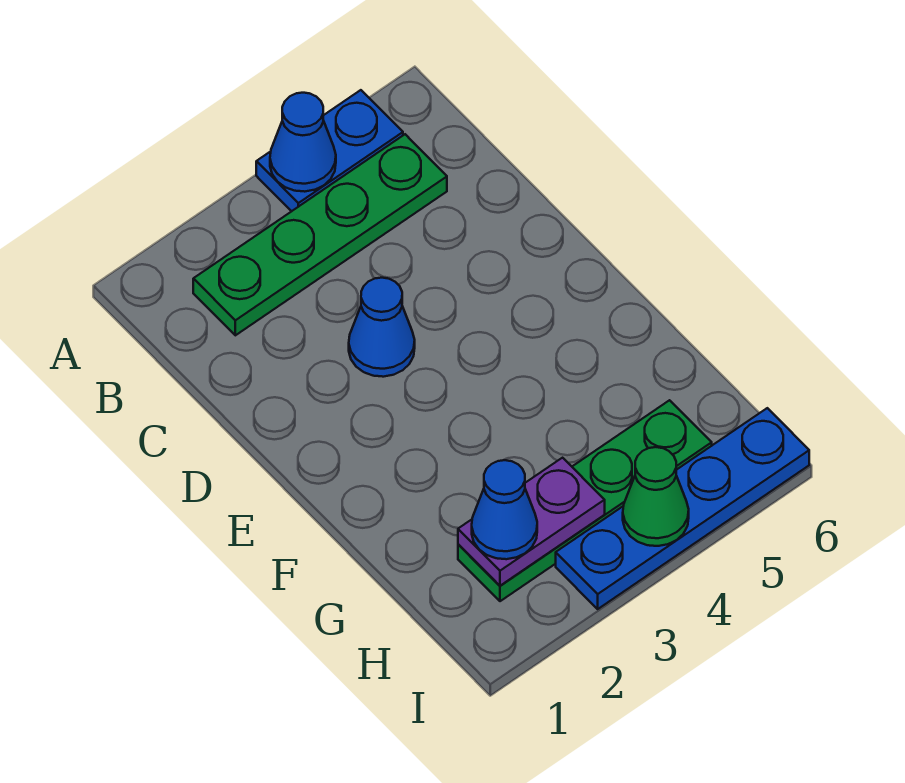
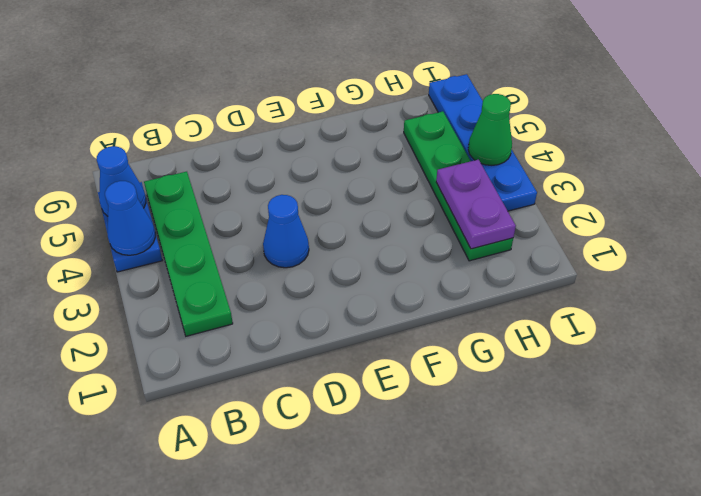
blue cone H2 level 3 -> blue cone A5 level 2

